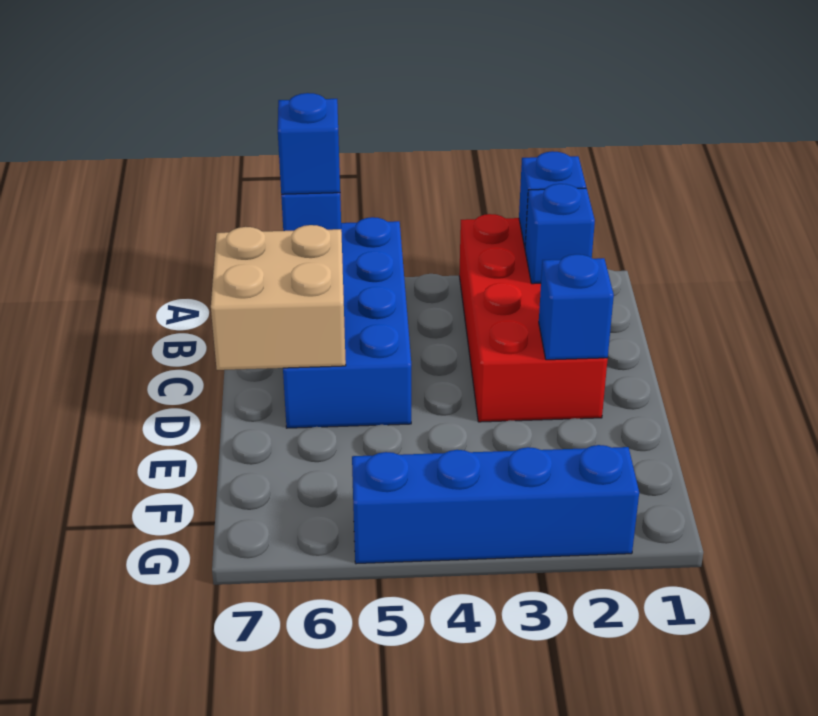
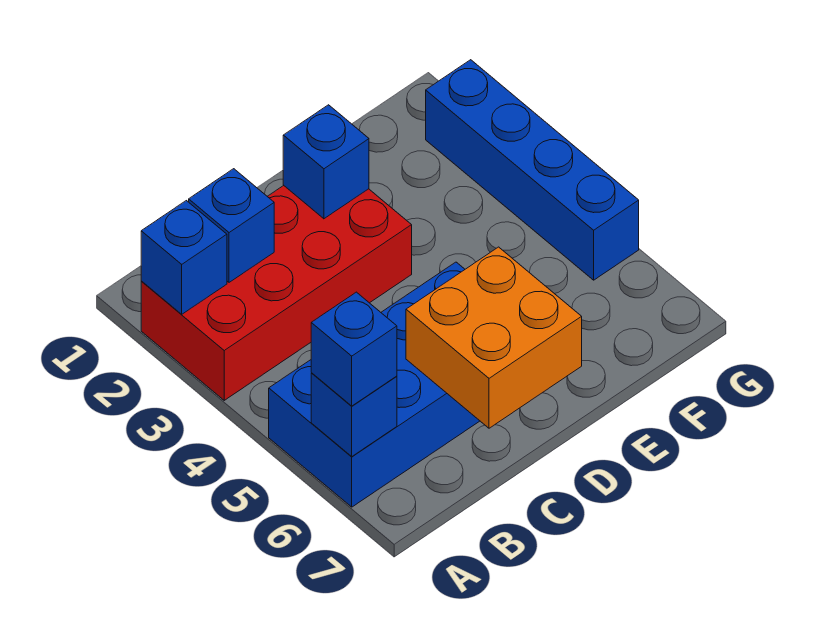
tan brick C6:D7 level 2 -> orange brick C6:D7 level 2

